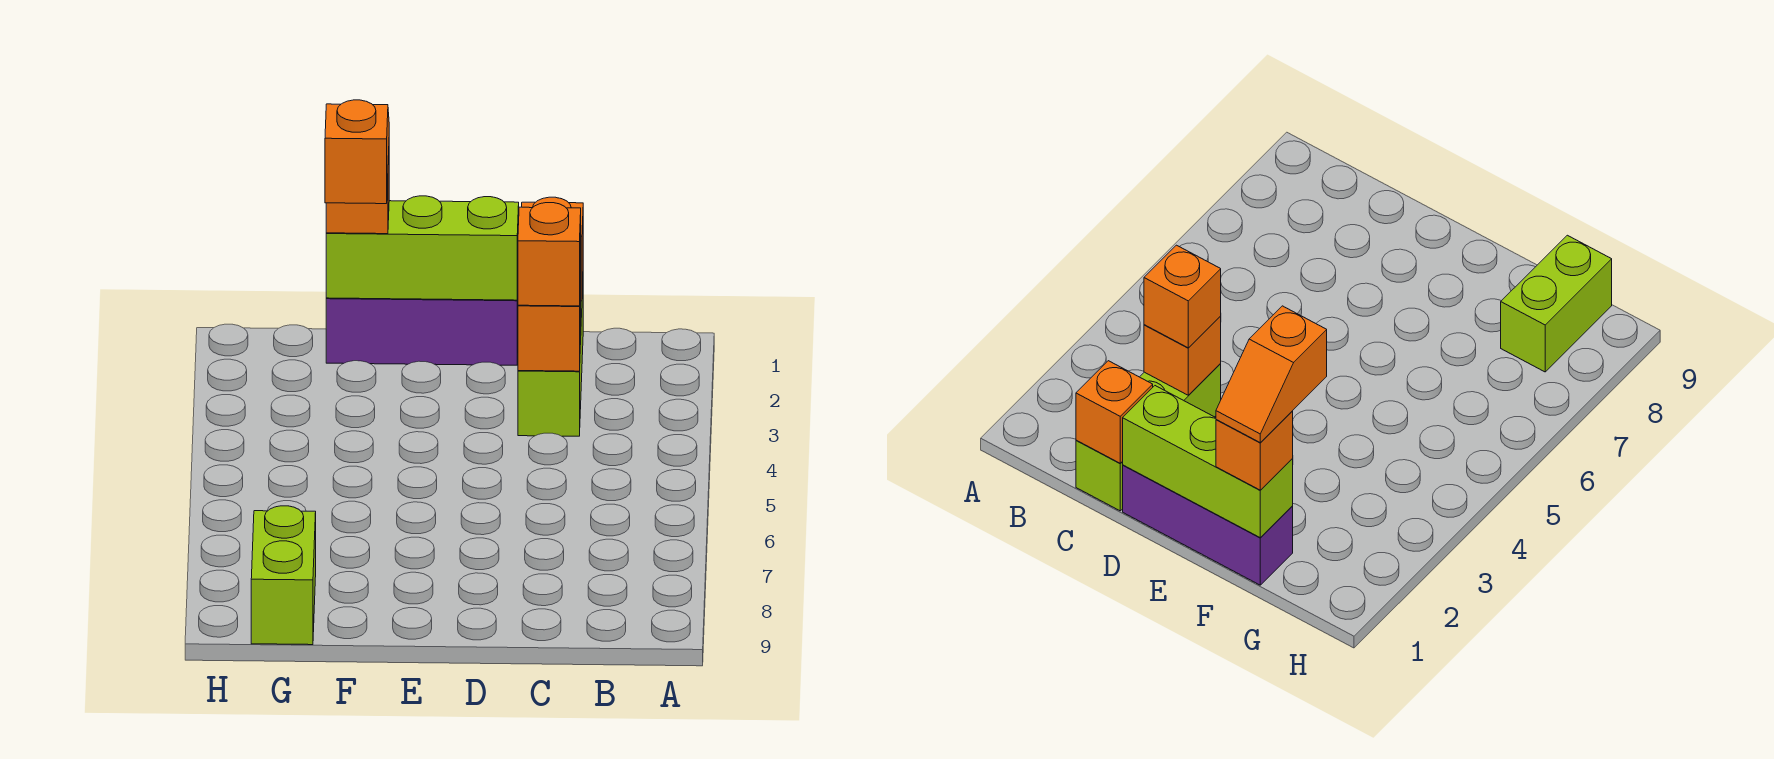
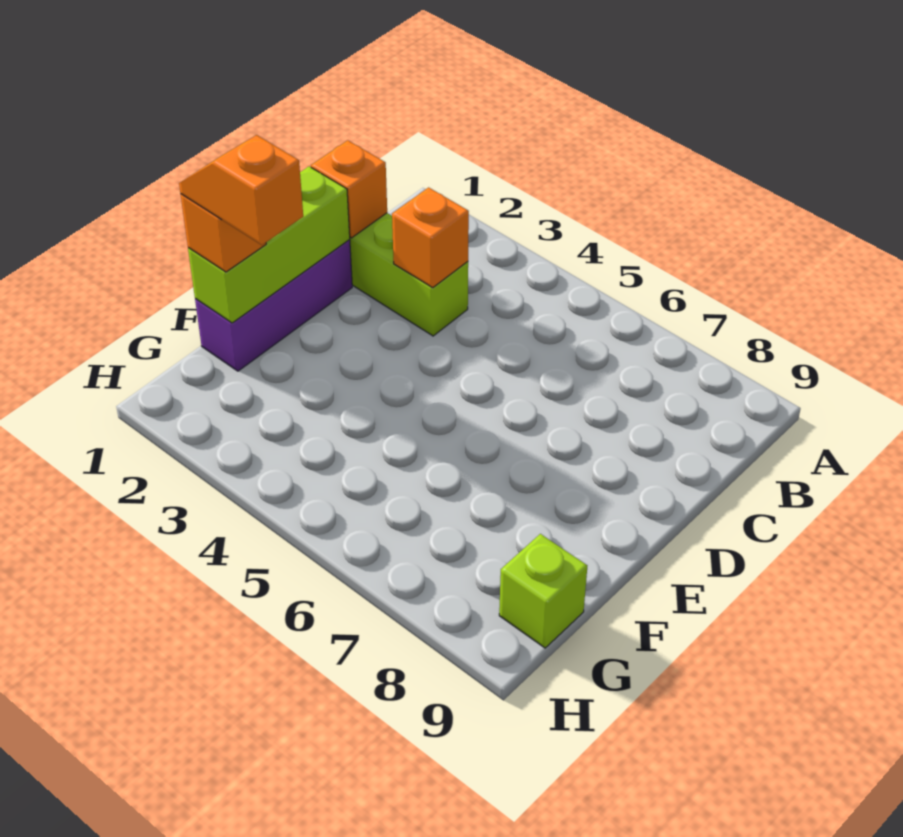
orange brick C3 level 3 -> none
lime brick G8:G9 level 1 -> lime brick G9 level 1

